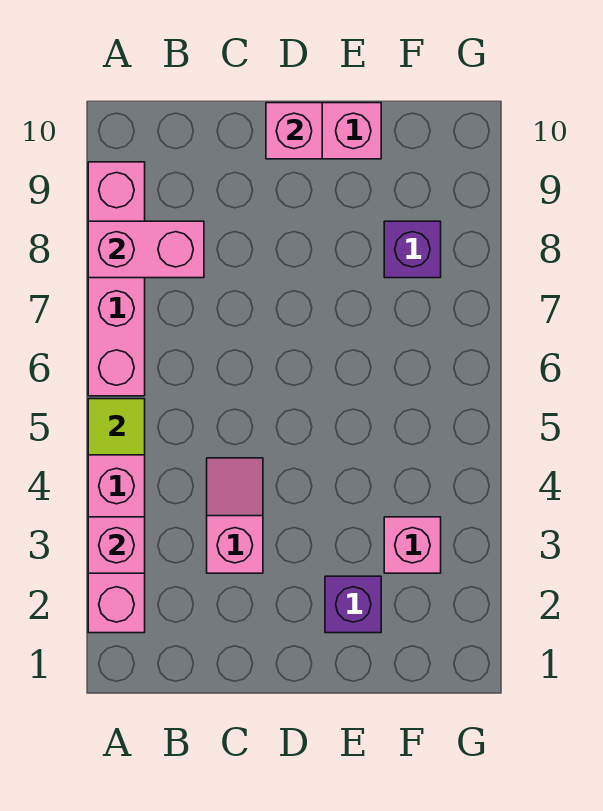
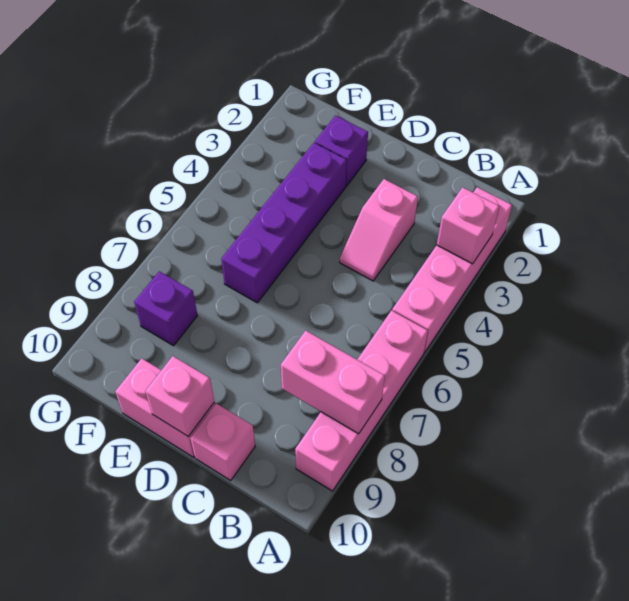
lime tile A5 level 2 -> none
none -> purple brick E3:E6 level 1
pink brick F3 level 1 -> pink brick C10 level 1

